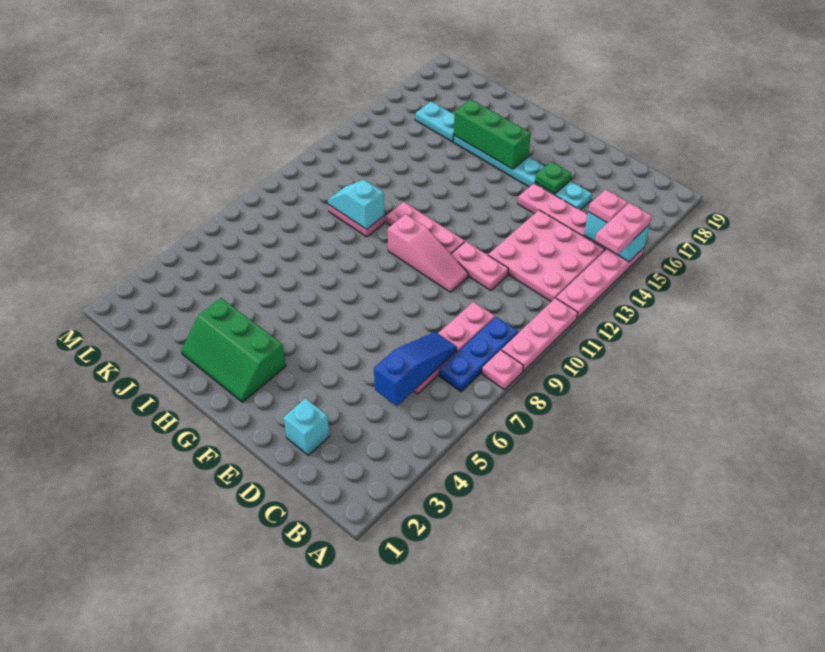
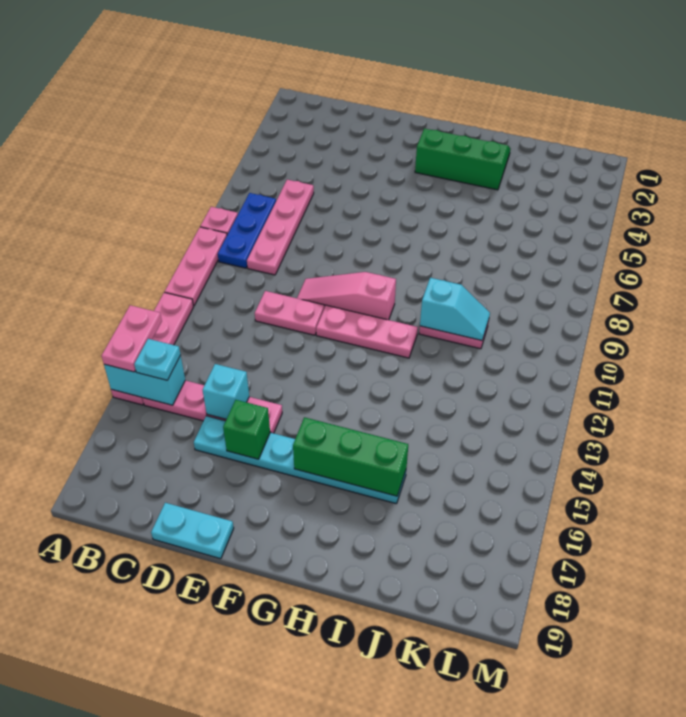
pink plate B12:D14 level 1 -> none
pink plate B15 level 3 -> cyan plate B15 level 3
blue slope C5:C7 level 2 top 5 -> none
cyan brick D2 level 1 -> cyan brick D15 level 2
green plate E16 level 2 -> green brick E16 level 2
cyan plate J16:K16 level 1 -> cyan plate D19:E19 level 1

